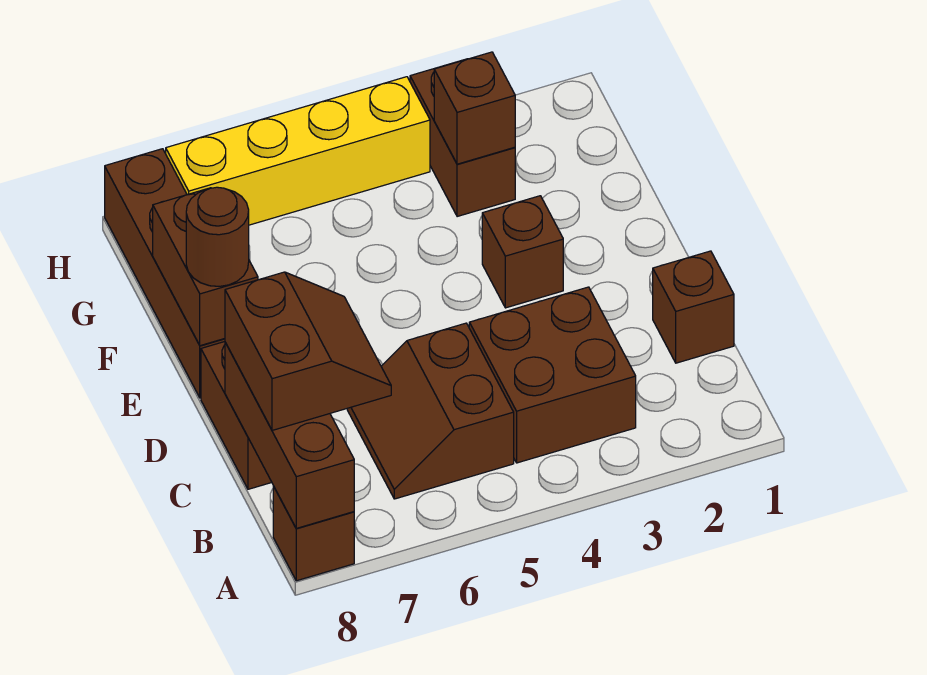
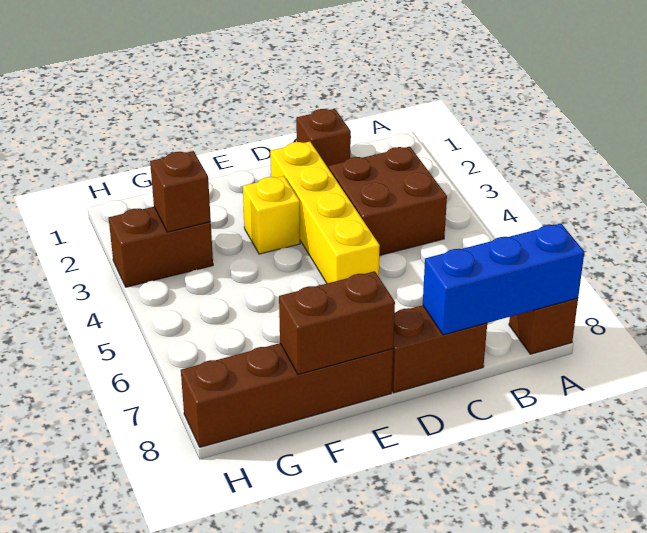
brown brick A8:C8 level 2 -> blue brick A8:C8 level 2
brown slope B5:C6 level 1 top 5 -> none
brown slope B7:C8 level 3 top 8 -> none
brown brick E3 level 1 -> yellow brick E3 level 1
brown round brick E8 level 3 -> none
yellow brick H4:H7 level 1 -> yellow brick D2:D5 level 1

